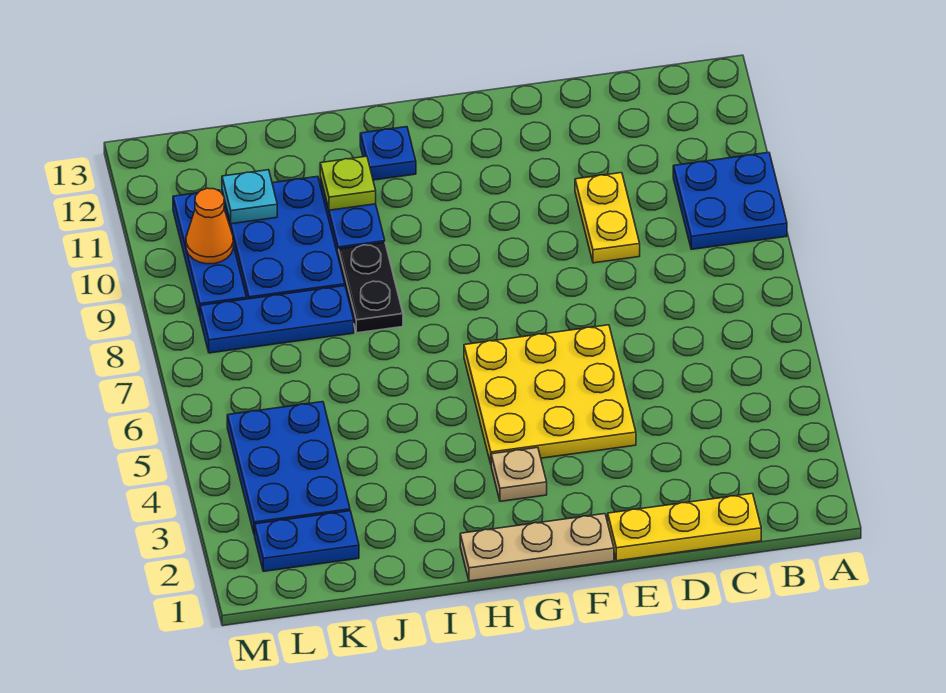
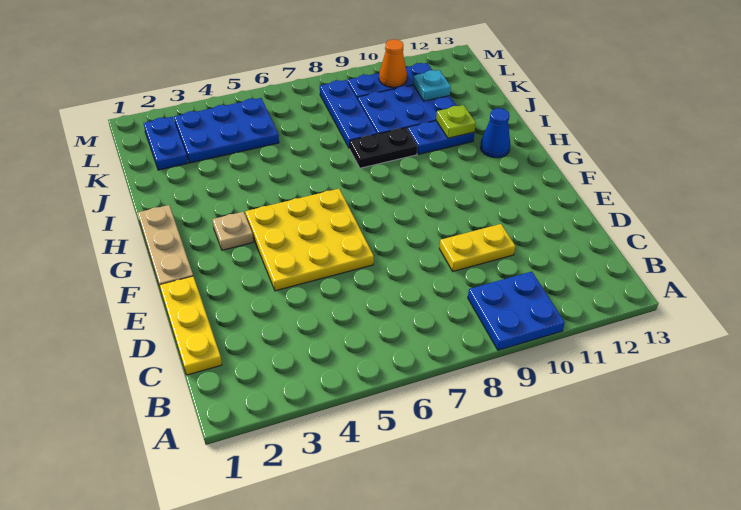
blue plate H12 level 1 -> blue cone H12 level 1

